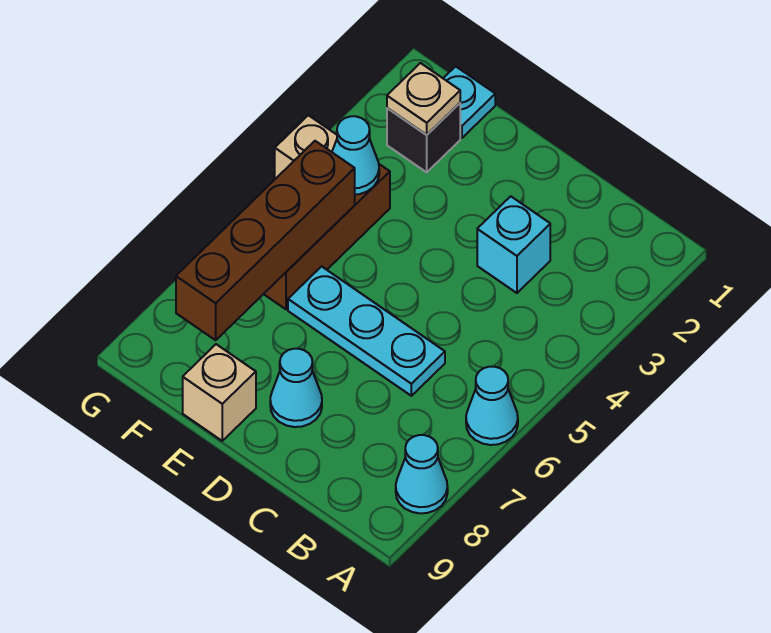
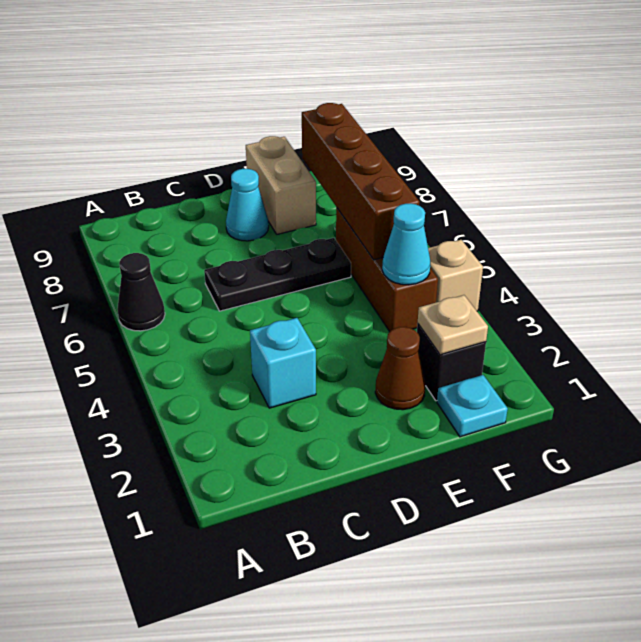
cyan cone A6 level 1 -> black cone A6 level 1
cyan cone A8 level 1 -> none
cyan plate C6:E6 level 1 -> black plate C6:E6 level 1
none -> brown cone E2 level 1
tan brick E9 level 1 -> tan brick E8:E9 level 1

